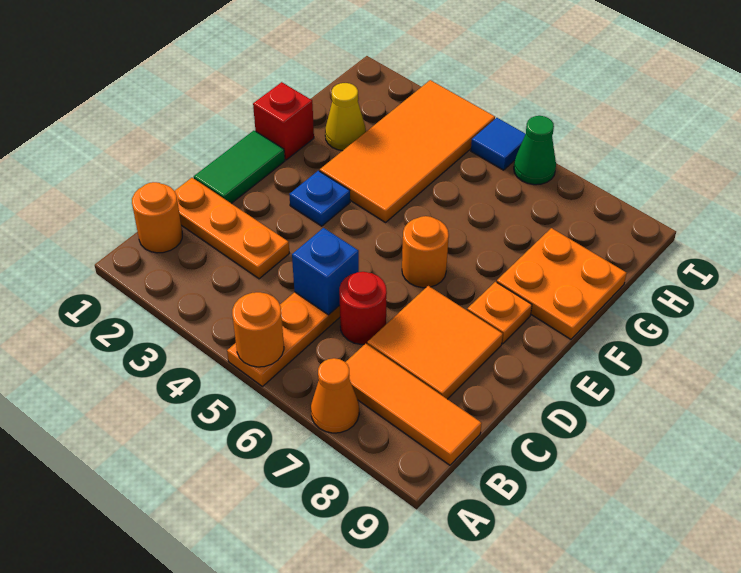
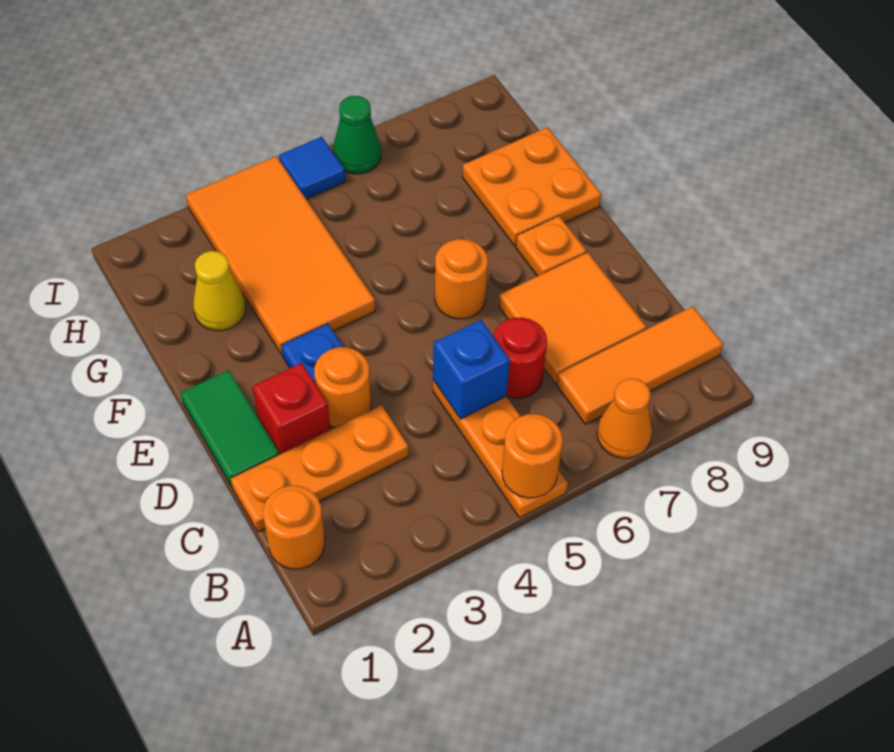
none -> orange round brick D3 level 1
red brick F1 level 1 -> red brick D2 level 1

